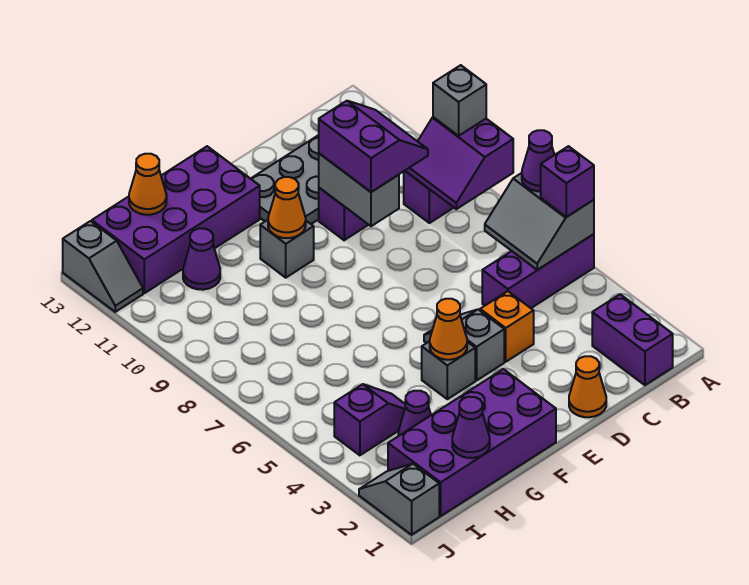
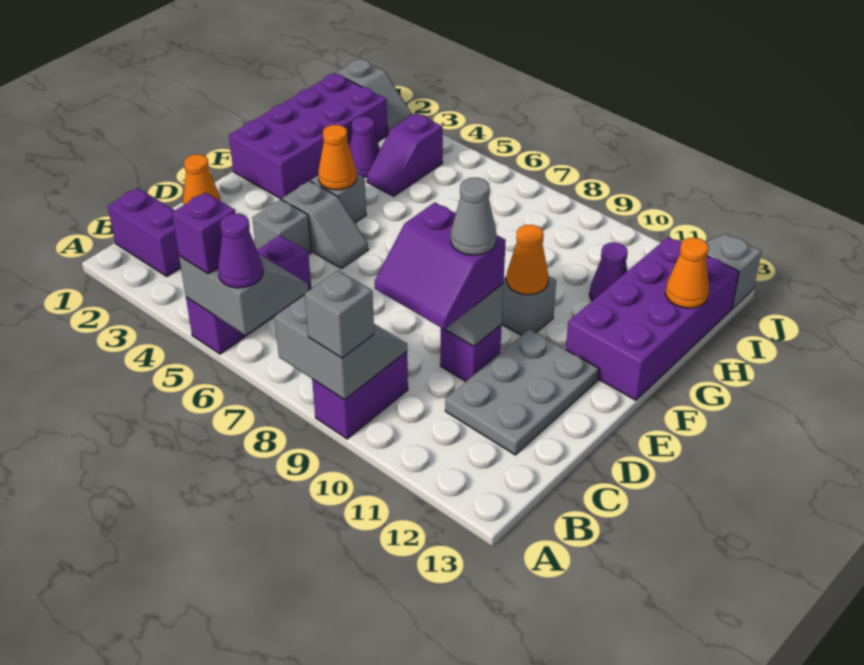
purple slope A8:B9 level 2 top A -> grey slope A8:B9 level 2 top A
orange brick D4 level 1 -> grey brick D4 level 1
none -> grey cone D10 level 4
purple cone H1 level 2 -> none

